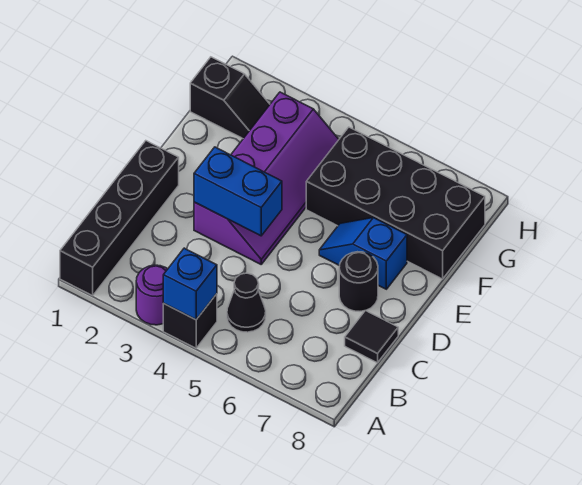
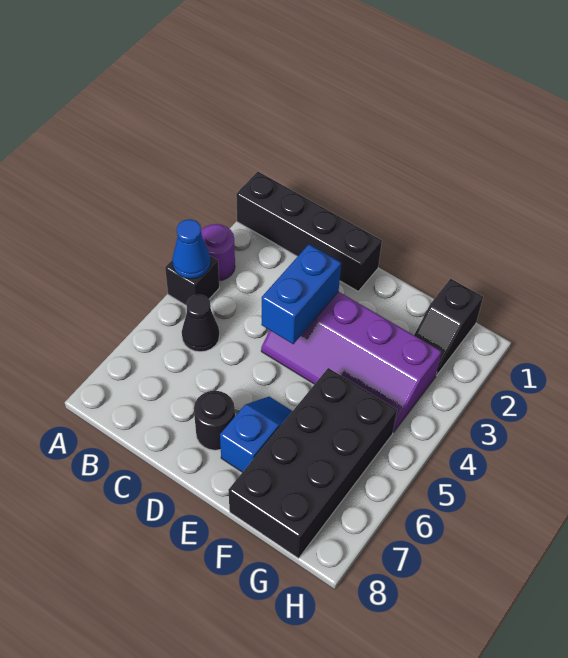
blue brick A4 level 2 -> blue cone A4 level 2
black tile C8 level 1 -> none

